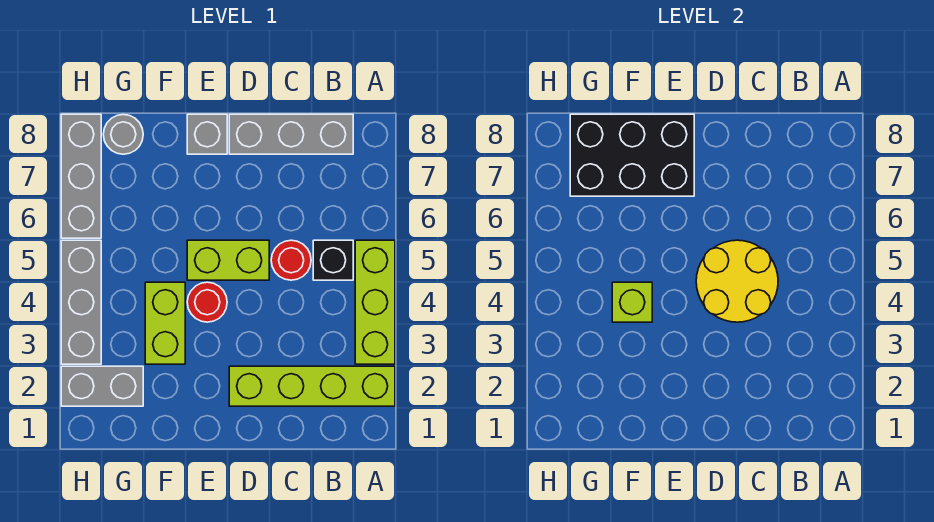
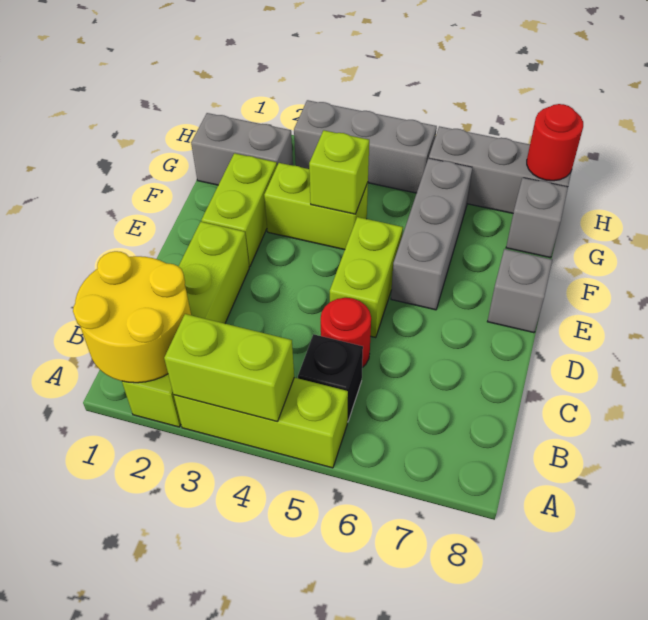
none -> lime brick A3:A4 level 2
grey brick B8:D8 level 1 -> grey brick E6:G6 level 1
yellow round brick C4:D5 level 2 -> yellow round brick A1:B2 level 2
none -> lime brick E2:F2 level 1
red round brick E4 level 1 -> red round brick H8 level 2
black brick E7:G8 level 2 -> none
grey brick G2:H2 level 1 -> grey brick G1:G2 level 1
grey round brick G8 level 1 -> grey brick G8 level 1

